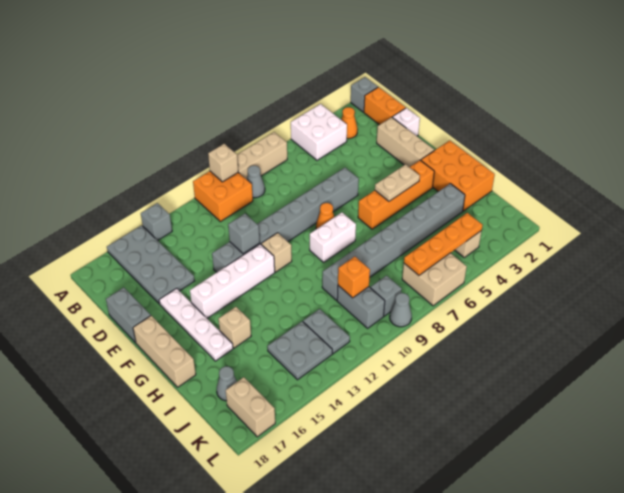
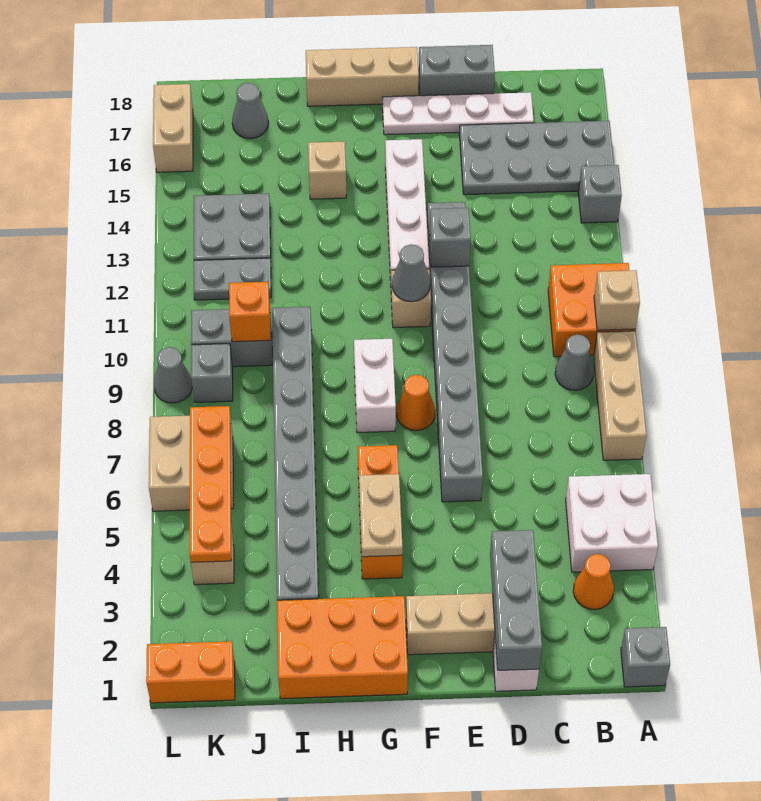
orange brick B1:C1 level 1 -> orange brick K1:L1 level 1
none -> grey brick D1:D3 level 2
white plate E16:H16 level 1 -> white plate C17:F17 level 1
none -> grey cone F11 level 2
orange brick G3:G6 level 1 -> orange brick G4:G6 level 1
tan brick K17:L17 level 1 -> tan brick L16:L17 level 1

